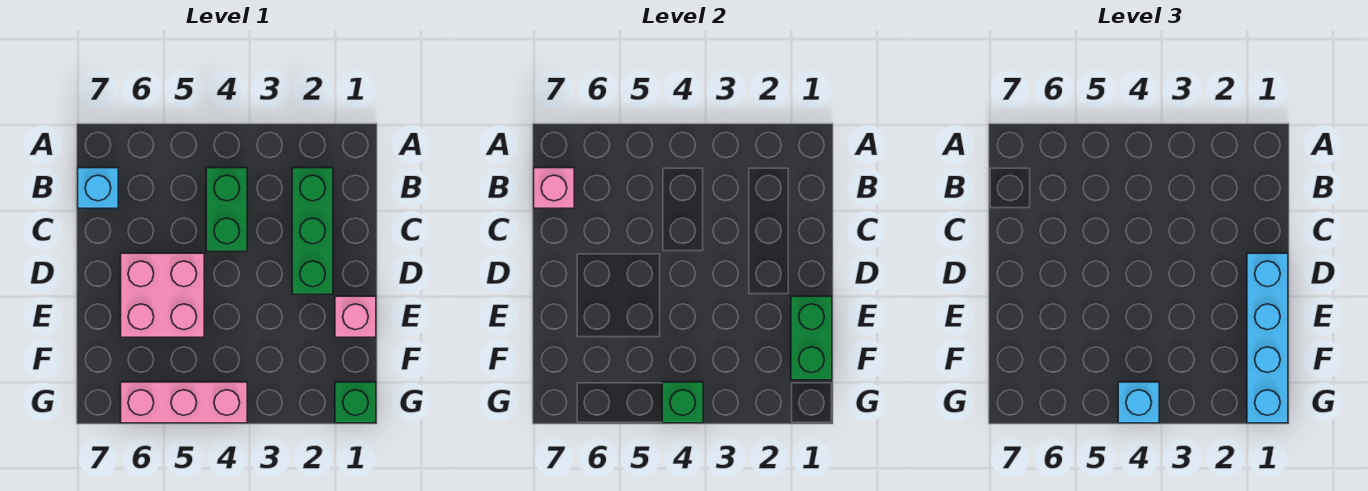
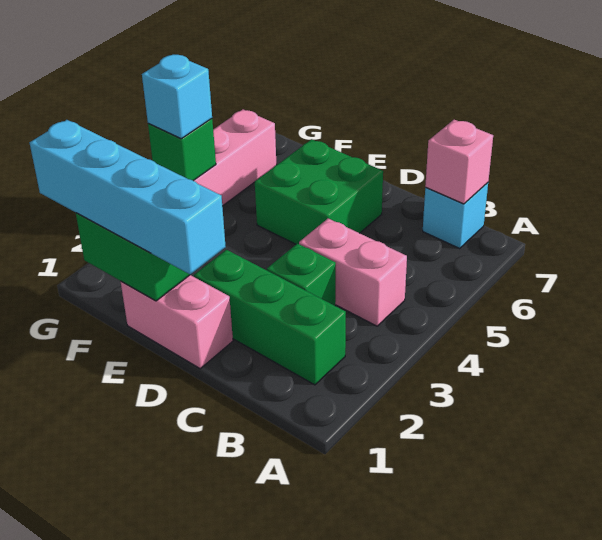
green brick B4:C4 level 1 -> pink brick B4:C4 level 1
pink brick D5:E6 level 1 -> green brick D5:E6 level 1
pink brick E1 level 1 -> pink brick D1:E1 level 1
green brick G1 level 1 -> green brick C3 level 1

